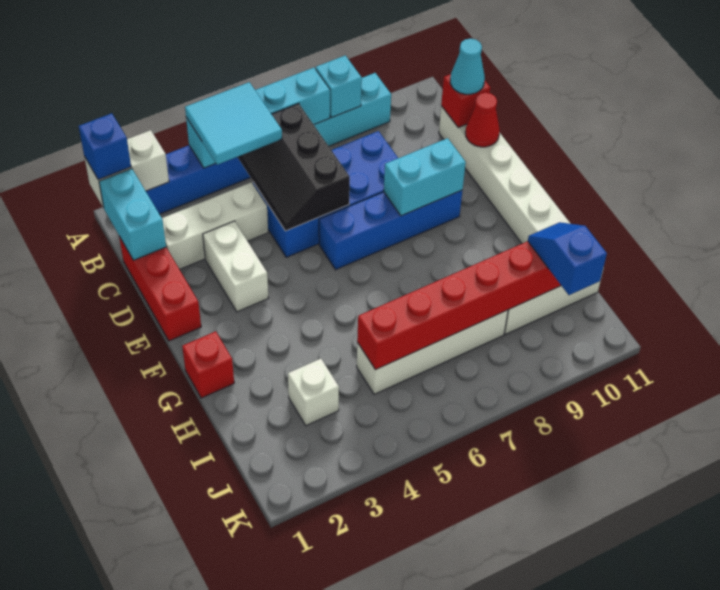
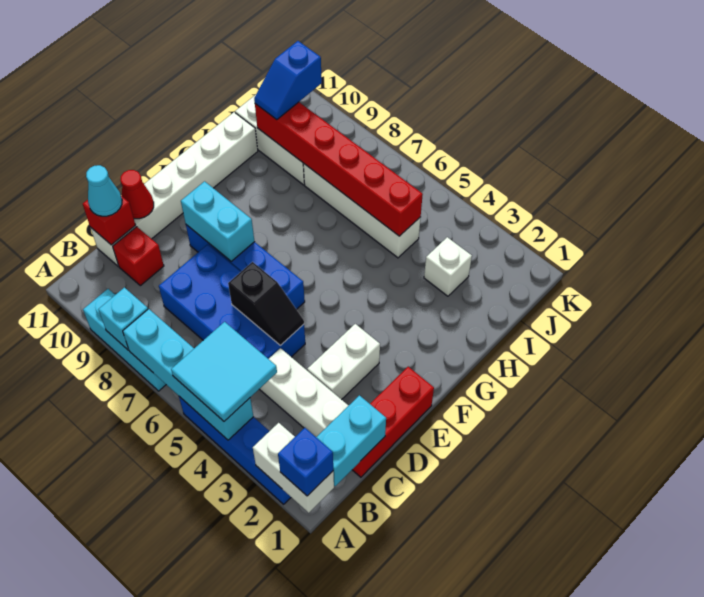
black slope B5:D6 level 2 top 6 -> black slope D5:D6 level 2 top 6
red brick G1 level 1 -> red brick C10 level 1

